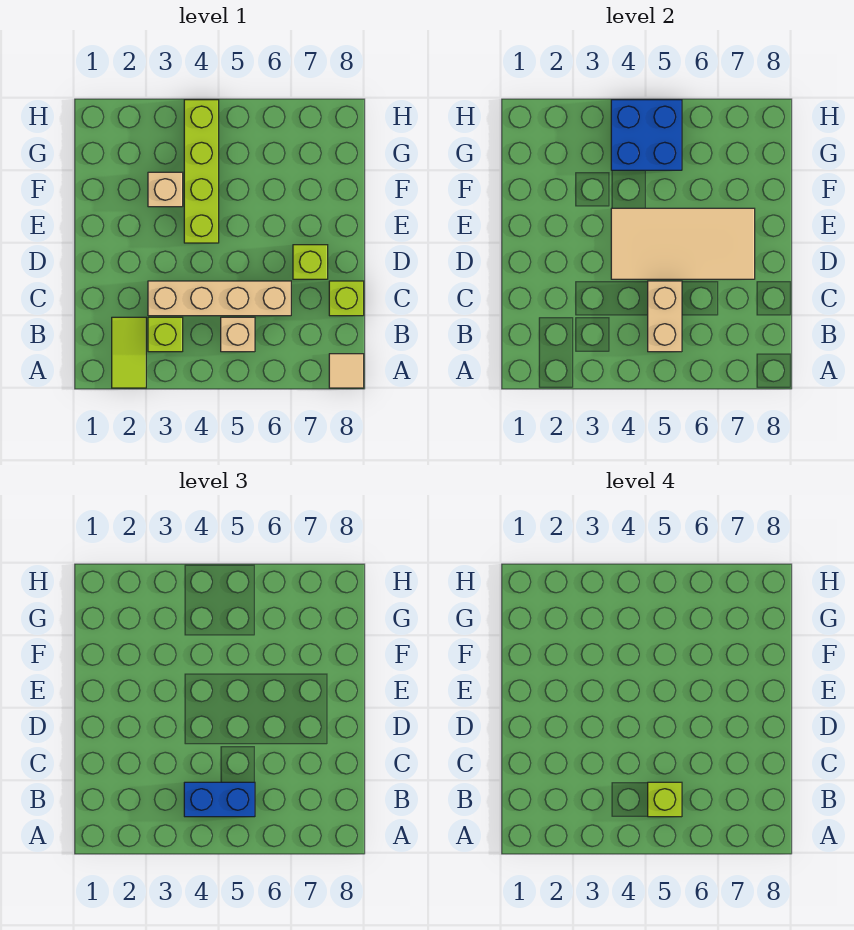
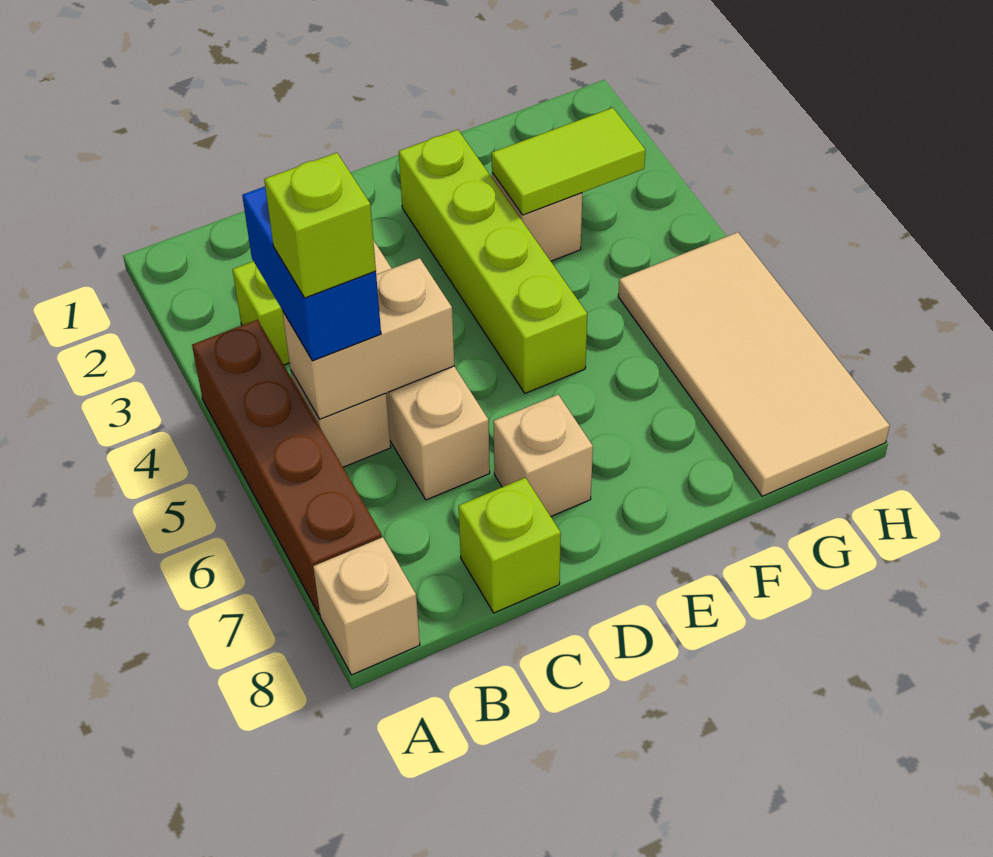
lime tile A2:B2 level 1 -> lime tile F3:G3 level 2
none -> brown brick A4:A7 level 1
tan tile A8 level 1 -> tan brick A8 level 1
tan tile D4:E7 level 2 -> tan tile G5:H8 level 1
lime brick D7 level 1 -> tan brick D7 level 1
lime brick E4:H4 level 1 -> lime brick E2:E5 level 1
blue brick G4:H5 level 2 -> none

